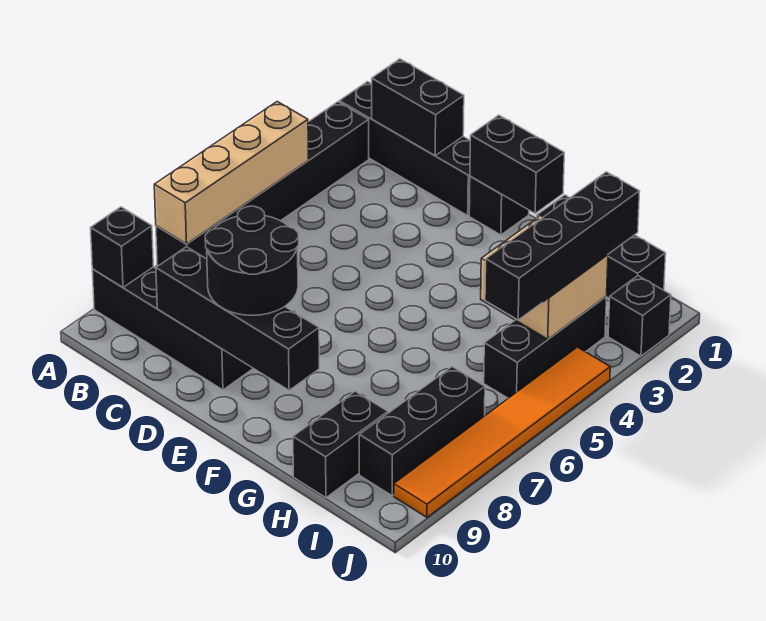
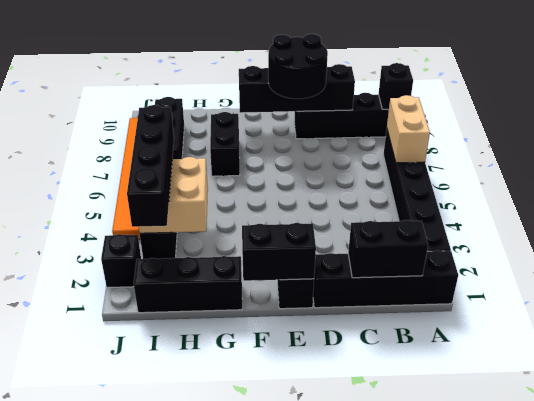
tan brick A4:A7 level 2 -> tan brick A6:A7 level 2
black brick H9:H10 level 1 -> black brick G7:G8 level 1

